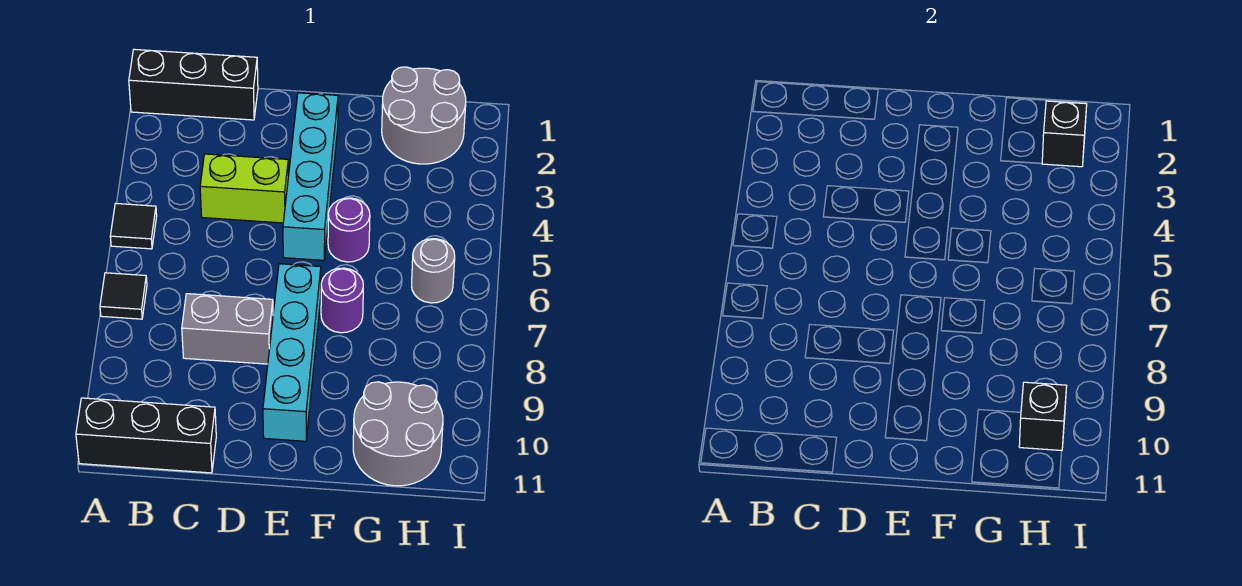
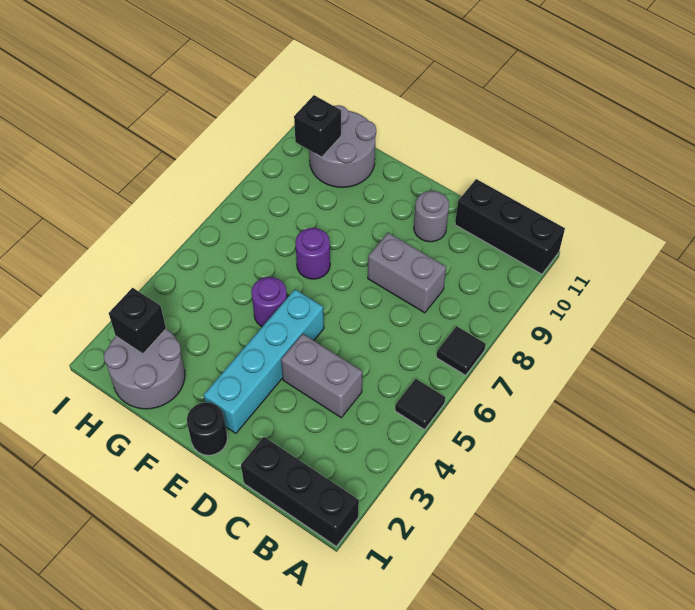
lime brick C4:D4 level 1 -> grey brick C4:D4 level 1
none -> black round brick E1 level 1
cyan brick E7:E10 level 1 -> none
grey round brick H6 level 1 -> grey round brick D10 level 1

